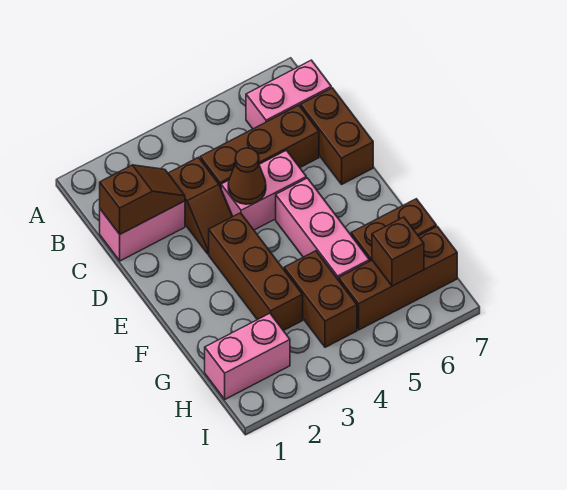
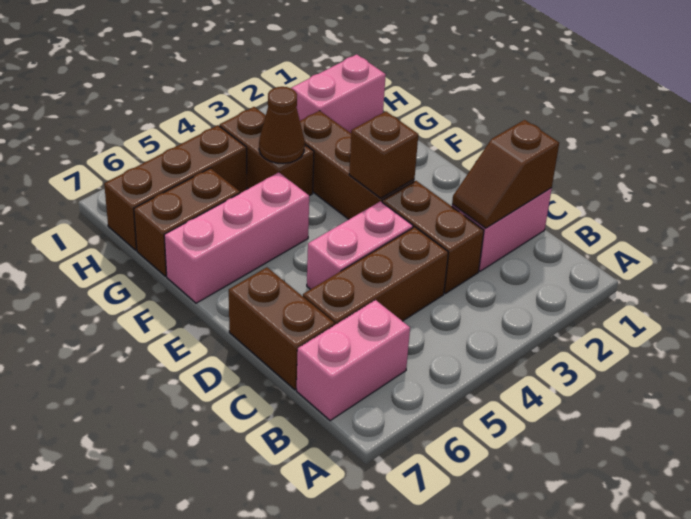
brown slope C3:D3 level 1 top C -> brown brick C3:D3 level 1
brown cone D4 level 2 -> brown cone G4 level 2
pink brick E5:G5 level 1 -> pink brick F5:F7 level 1
brown brick H6 level 2 -> brown brick E3 level 2

